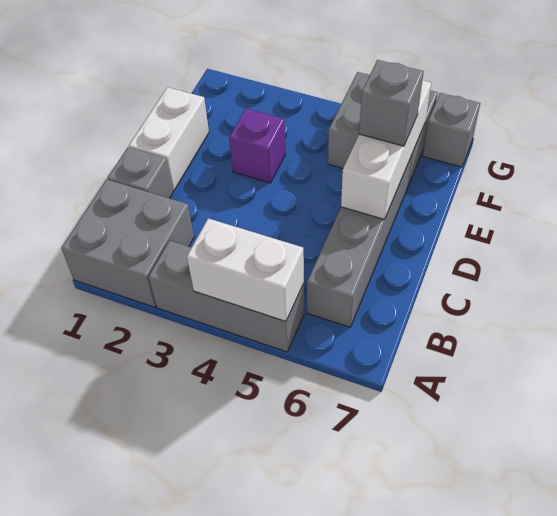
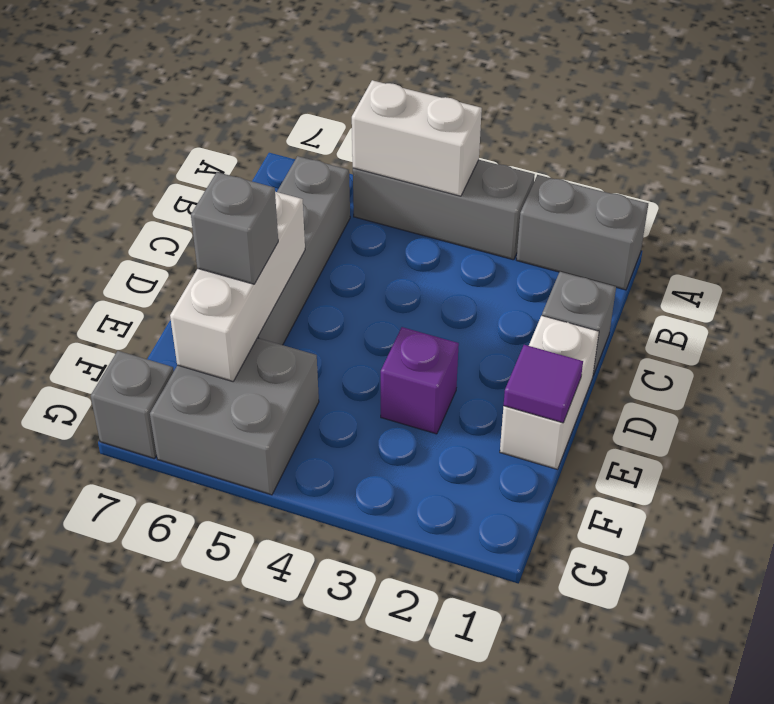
grey brick A1:B2 level 1 -> grey brick A1:A2 level 1
none -> purple tile E1 level 2

